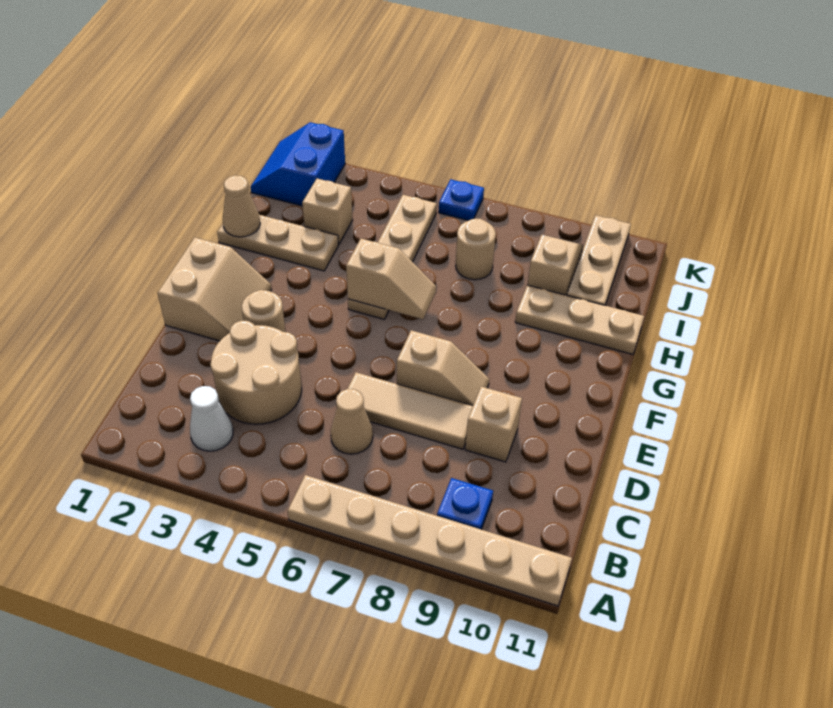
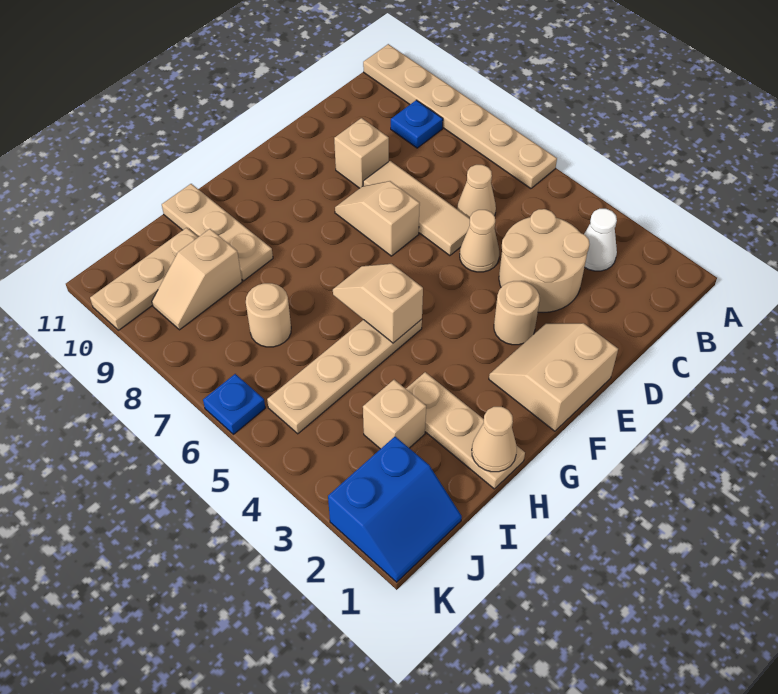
none -> tan cone D5 level 1

